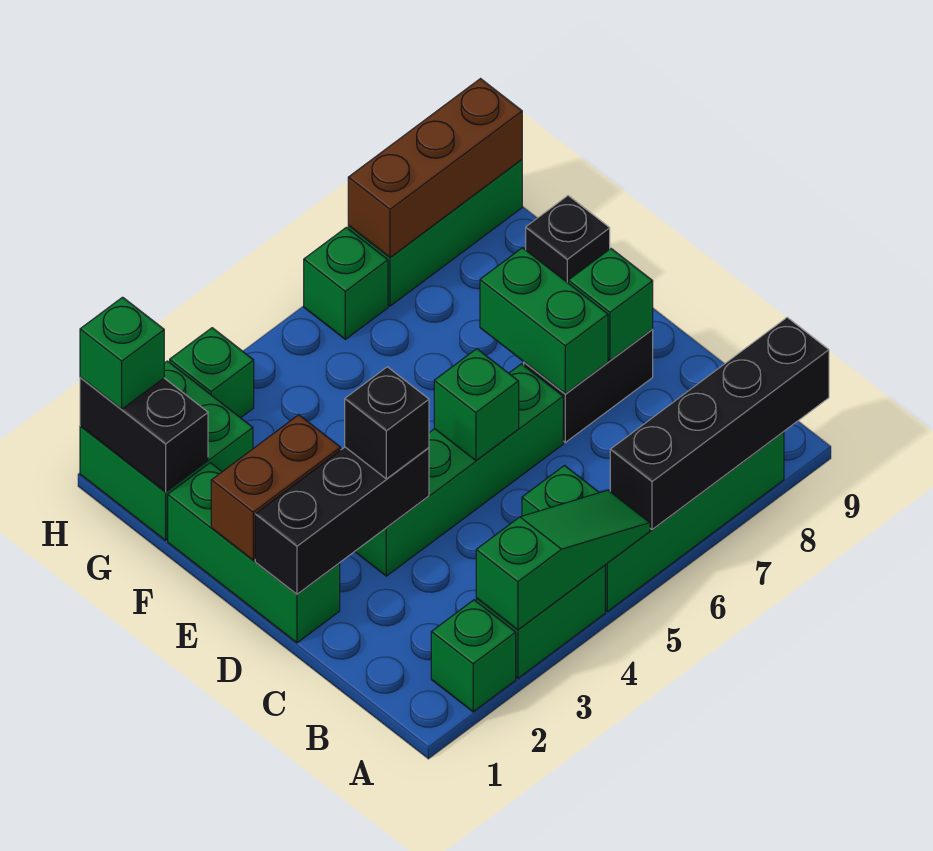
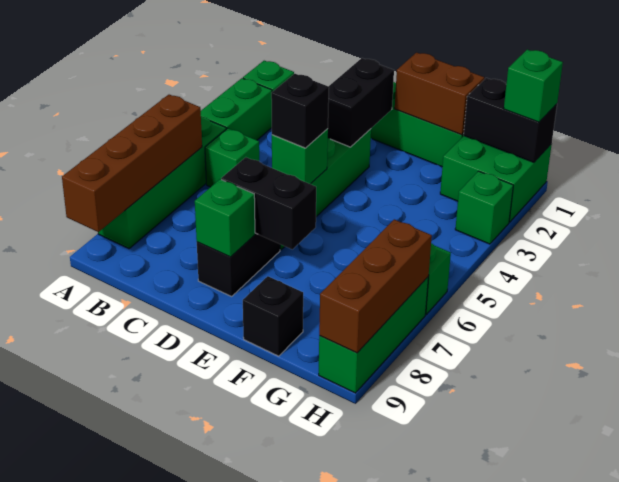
green slope A3:A5 level 2 top 3 -> none
black brick A6:A9 level 2 -> brown brick A6:A9 level 2
black brick D1:D3 level 2 -> black brick D2:D3 level 2
black brick D3 level 3 -> black brick D5 level 3
green brick D7:E7 level 2 -> black brick D7:E7 level 2
brown brick E1:E2 level 2 -> brown brick E1:F1 level 2

